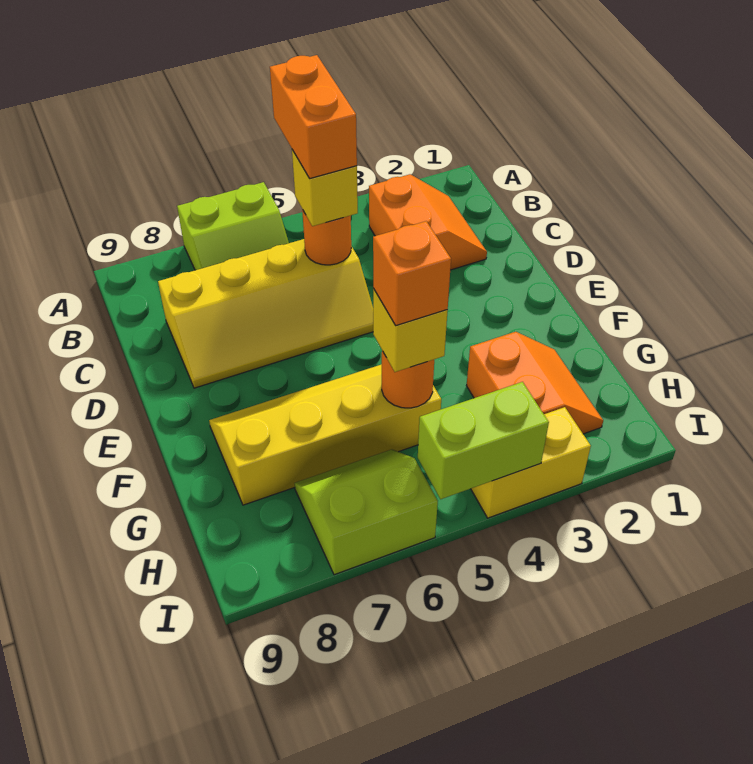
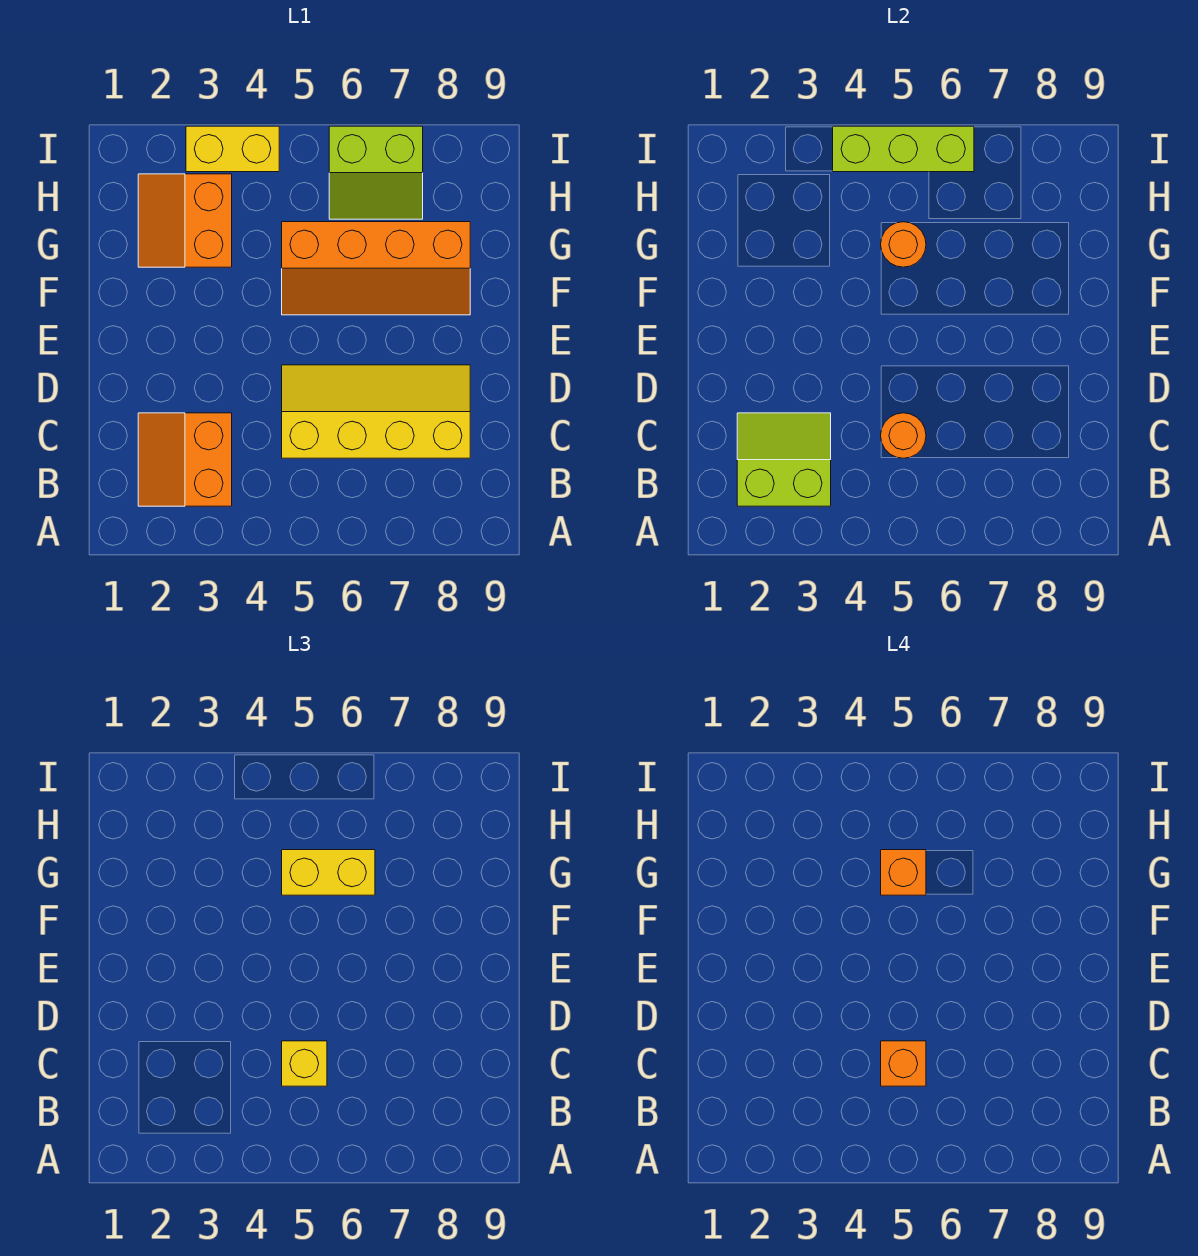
lime slope A6:B7 level 1 top A -> lime slope B2:C3 level 2 top B
orange brick B5:C5 level 4 -> orange brick C5 level 4
yellow slope F5:G8 level 1 top G -> orange slope F5:G8 level 1 top G
yellow brick G5 level 3 -> yellow brick G5:G6 level 3
lime brick I4:I5 level 2 -> lime brick I4:I6 level 2

